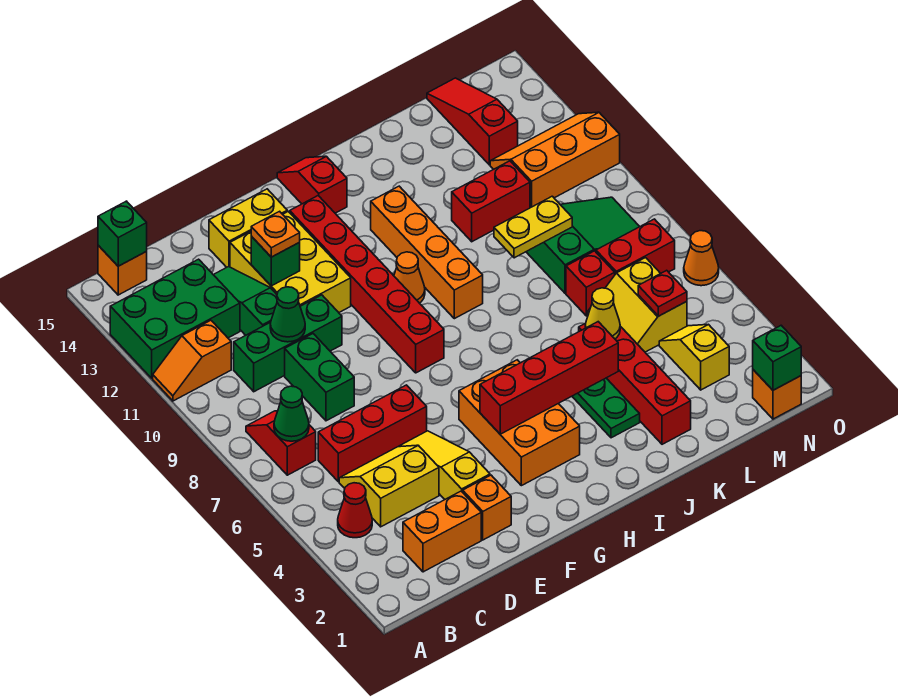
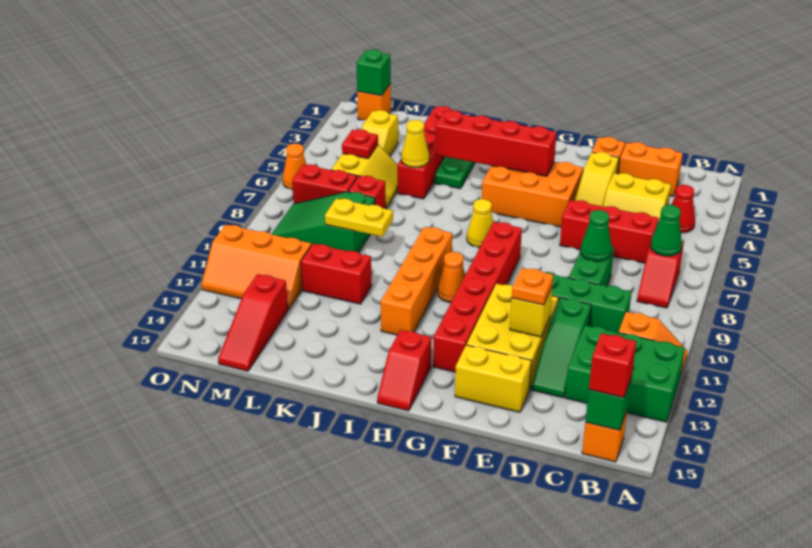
none -> red brick B15 level 3
green cone D10 level 2 -> green cone D8 level 2
green brick E12 level 2 -> yellow brick E12 level 2
orange brick G3:H5 level 1 -> orange brick F4:H5 level 1
none -> yellow cone H7 level 1

